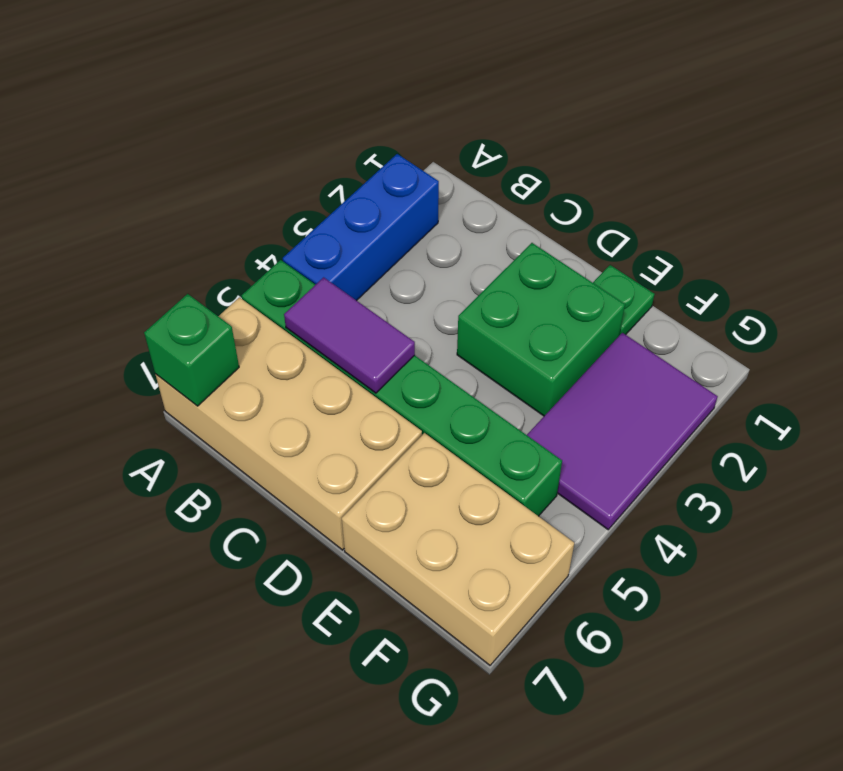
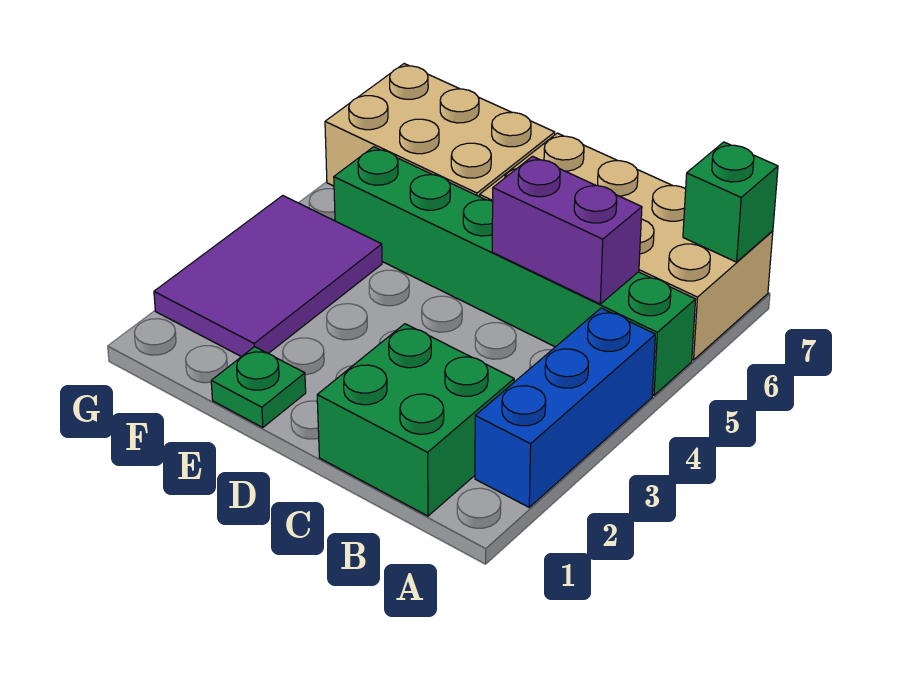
purple tile B5:C5 level 2 -> purple brick B5:C5 level 2
green brick D2:E3 level 1 -> green brick B1:C2 level 1

